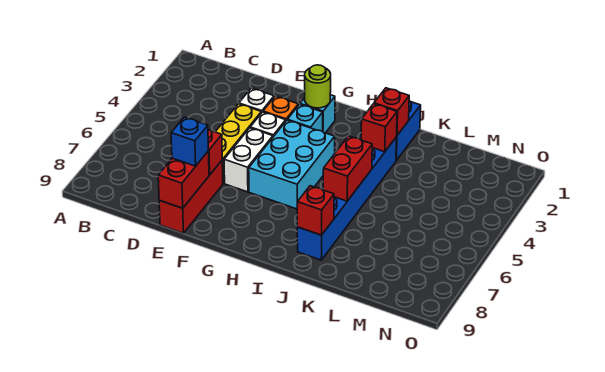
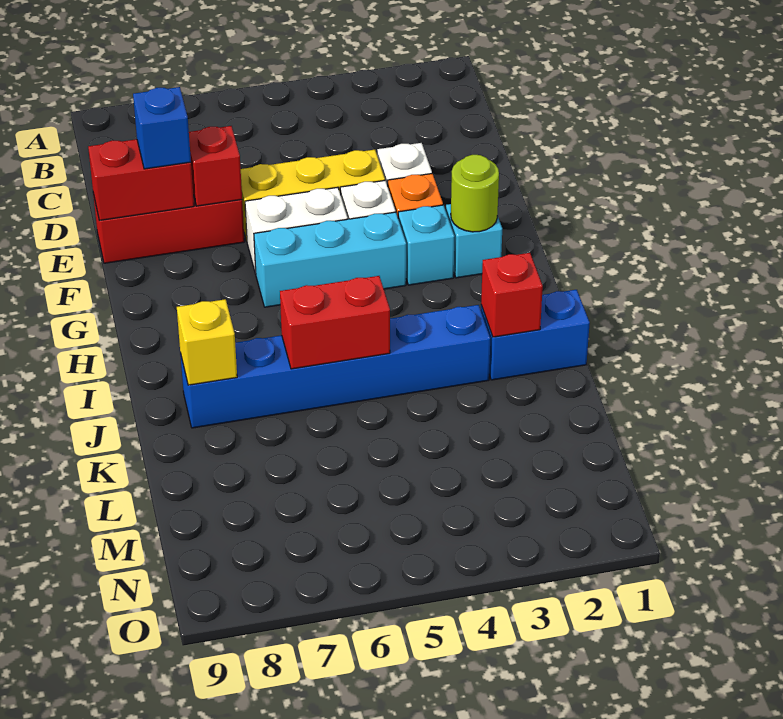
cyan brick G4:H6 level 1 -> cyan brick G4:G6 level 1
red brick J3 level 2 -> none
red brick J8 level 2 -> yellow brick J8 level 2

